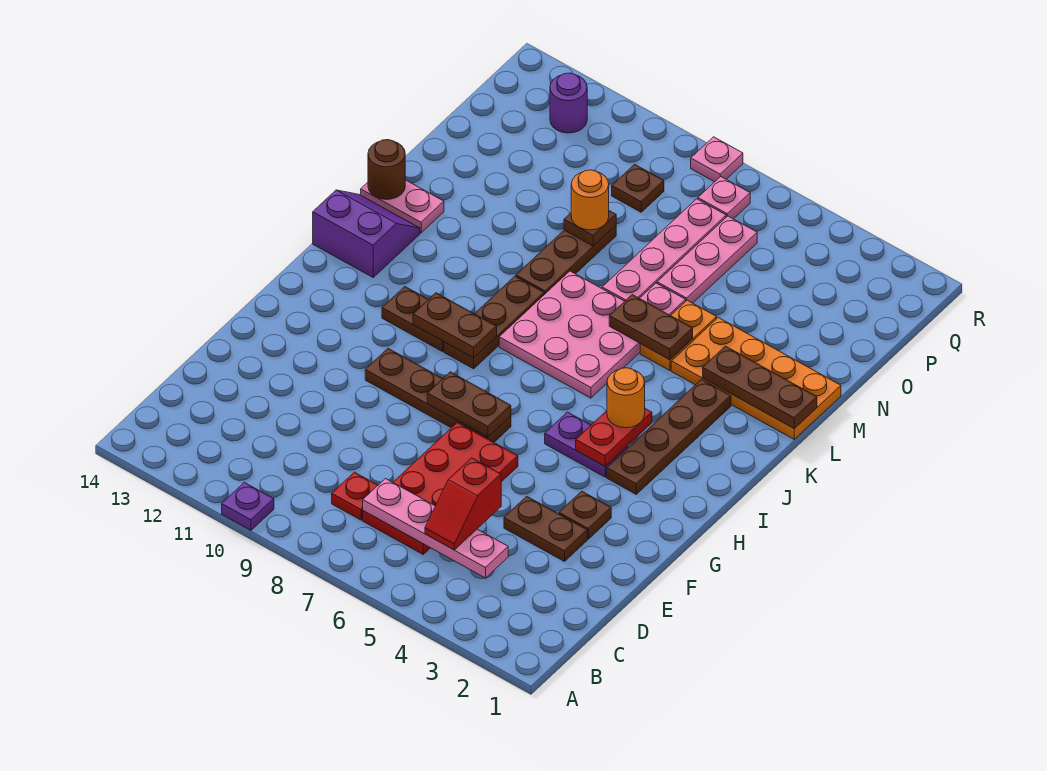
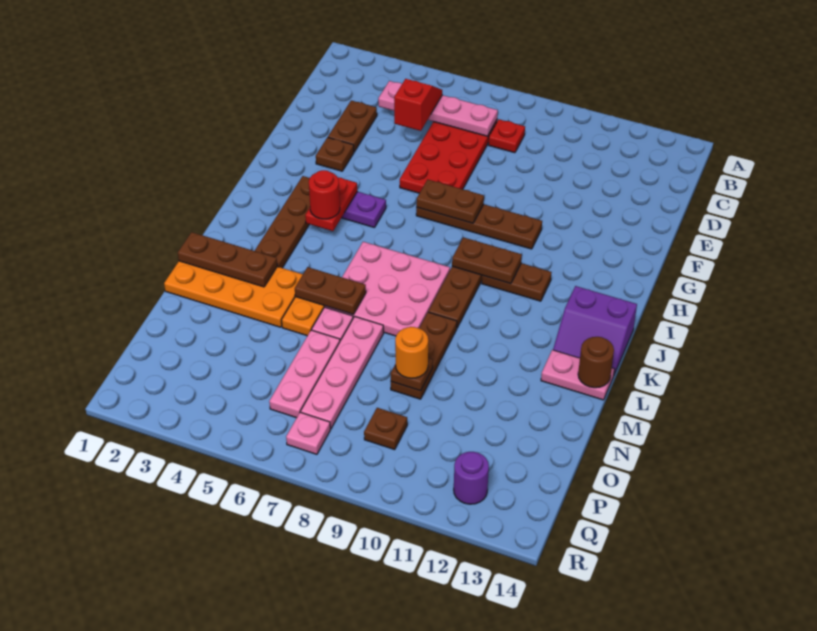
purple plate A10 level 1 -> none
brown plate E3:E4 level 1 -> brown plate D3:E3 level 1
orange round brick I4 level 3 -> red round brick I4 level 3
pink plate R8 level 1 -> none

